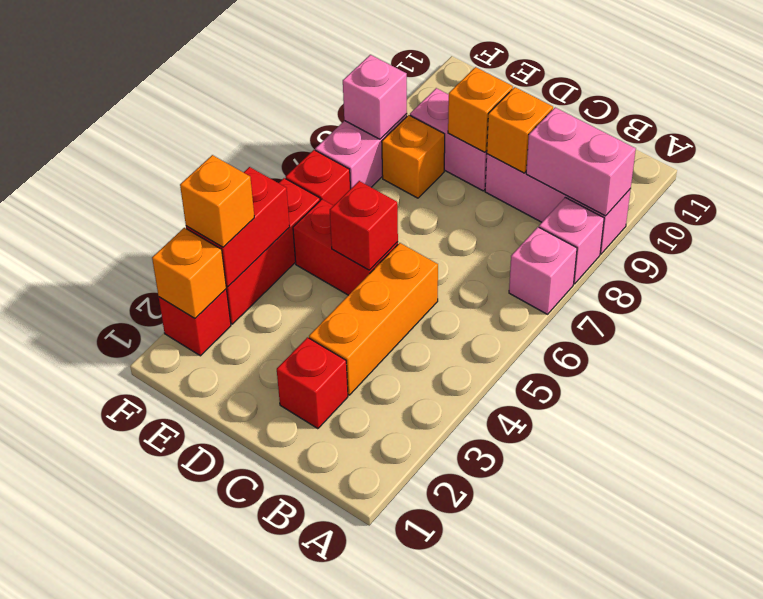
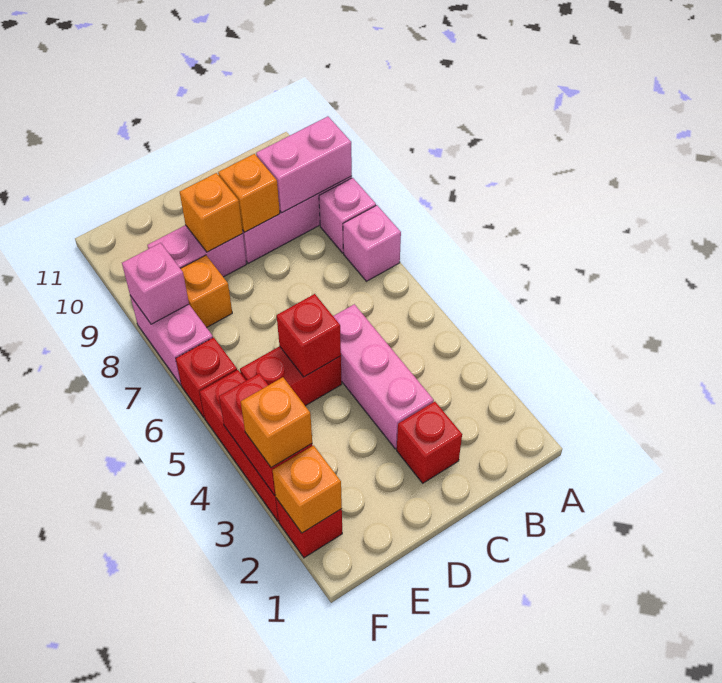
orange brick C3:C5 level 1 -> pink brick C3:C5 level 1

